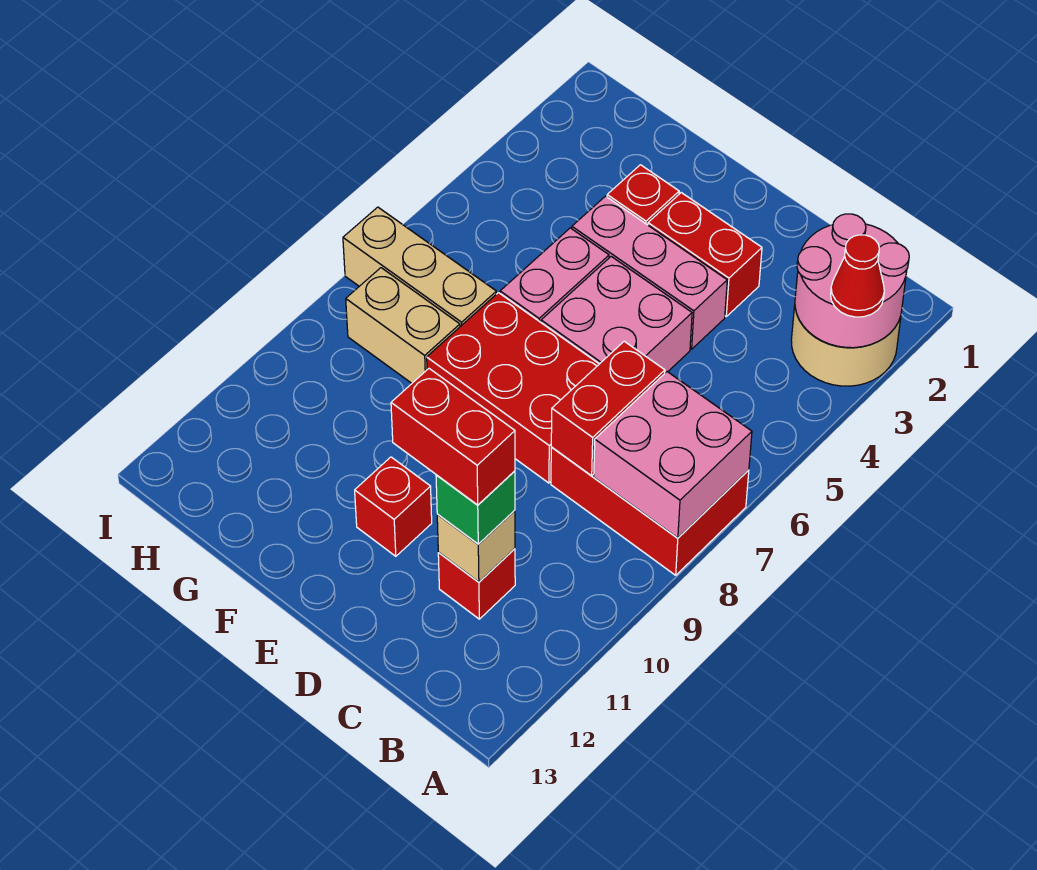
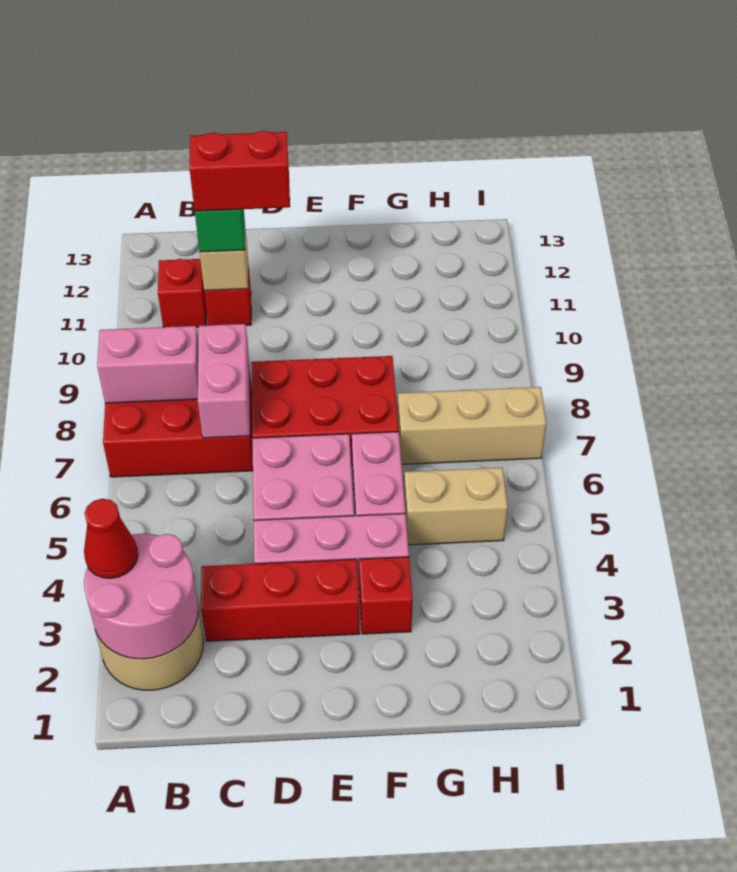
pink brick A7:B8 level 2 -> pink brick A8:B8 level 2
red brick C7:C8 level 2 -> pink brick C7:C8 level 2
red brick D3:E3 level 1 -> red brick C3:E3 level 1
red brick E11 level 1 -> red brick B11 level 1
tan brick G8:H8 level 1 -> tan brick G5:H5 level 1

